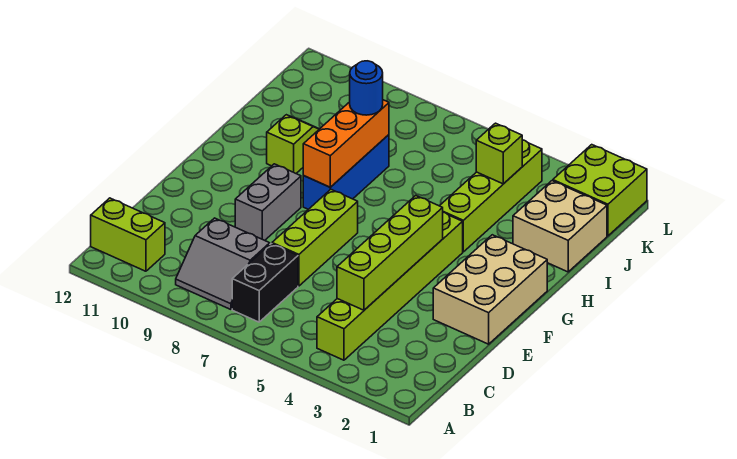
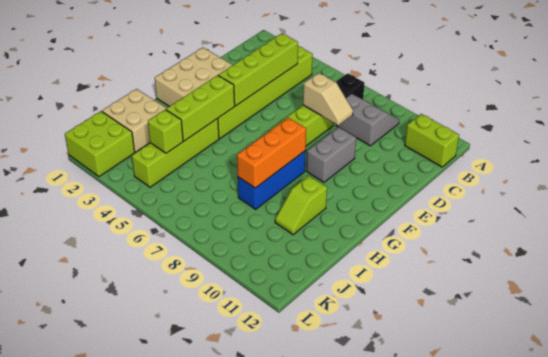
none -> tan slope D7:D8 level 2 top 7
none -> lime brick G4:I4 level 2
blue round brick I8 level 3 -> none

